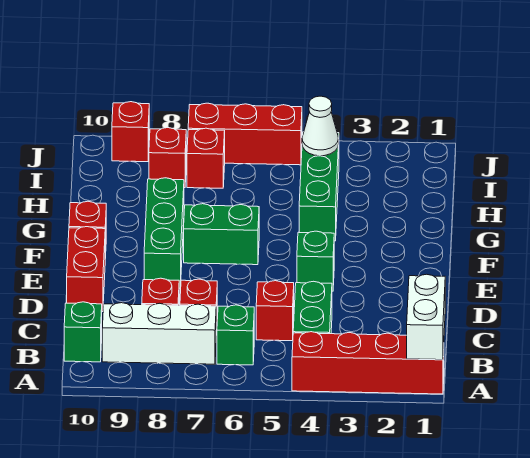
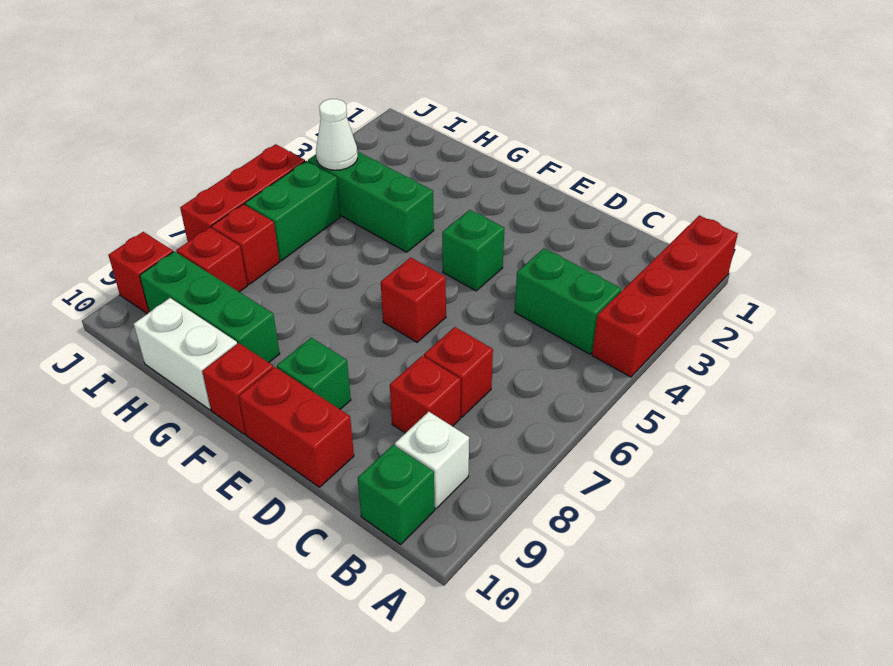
white brick A1:B1 level 2 -> white brick G10:H10 level 1
green brick B6 level 1 -> green brick E9 level 1
white brick B7:B9 level 1 -> white brick B9 level 1
red brick C5 level 1 -> red brick E6 level 1
green brick E8:G8 level 1 -> green brick G9:I9 level 1
green brick F6:F7 level 1 -> green brick I5:I6 level 1

